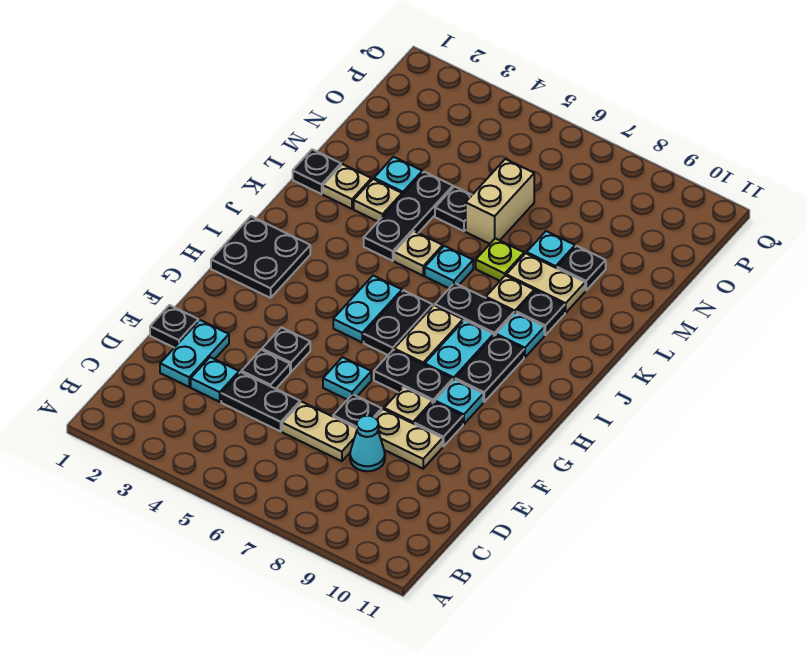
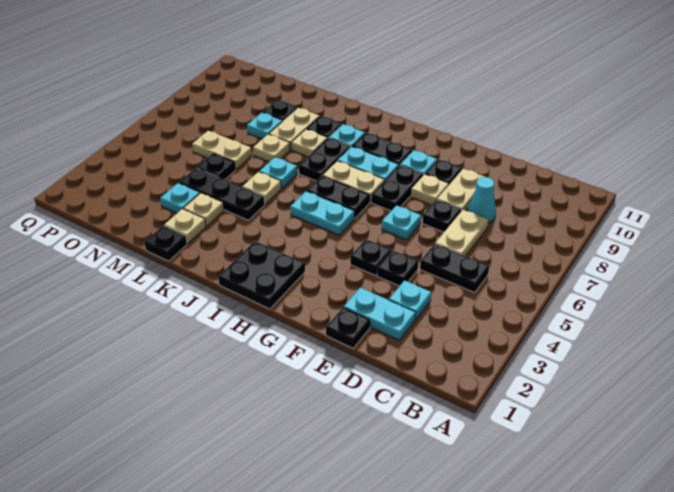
black plate D4:D5 level 1 -> black plate C5:D5 level 1
lime plate L7 level 1 -> tan plate L7 level 1
tan brick M6:N6 level 1 -> tan plate M6:N6 level 1

